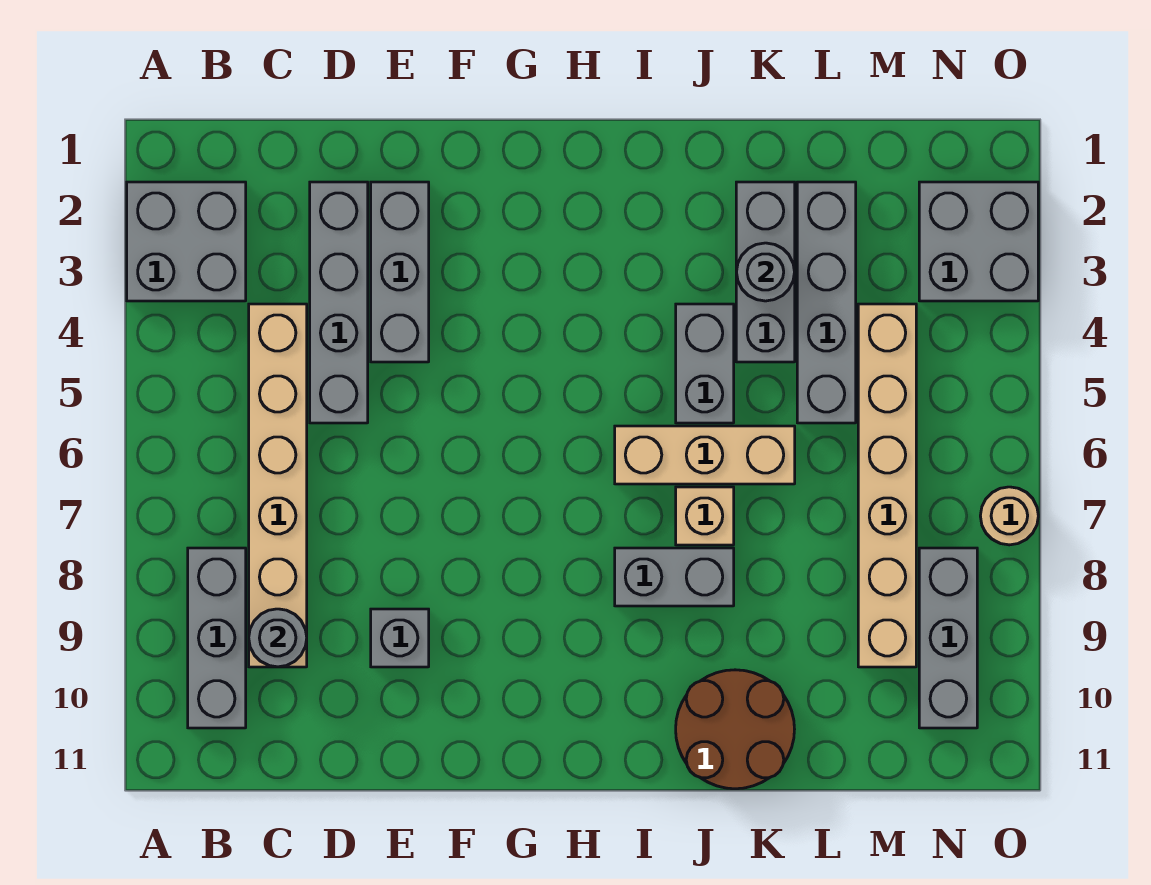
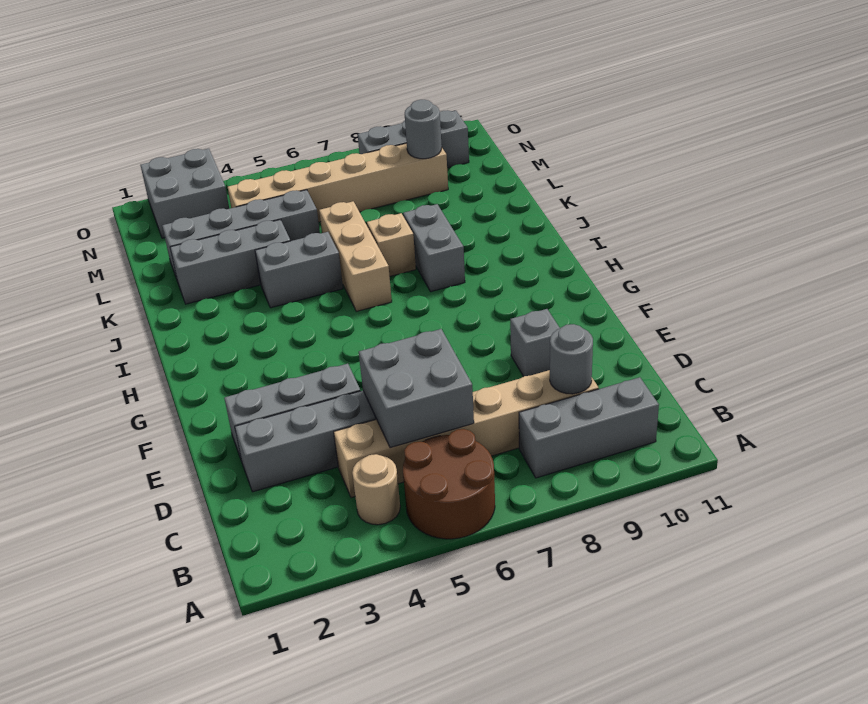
grey brick A2:B3 level 1 -> grey brick C5:D6 level 2
brown round brick J10:K11 level 1 -> brown round brick A5:B6 level 1
grey round brick K3 level 2 -> grey round brick M9 level 2
tan round brick O7 level 1 -> tan round brick B4 level 1

